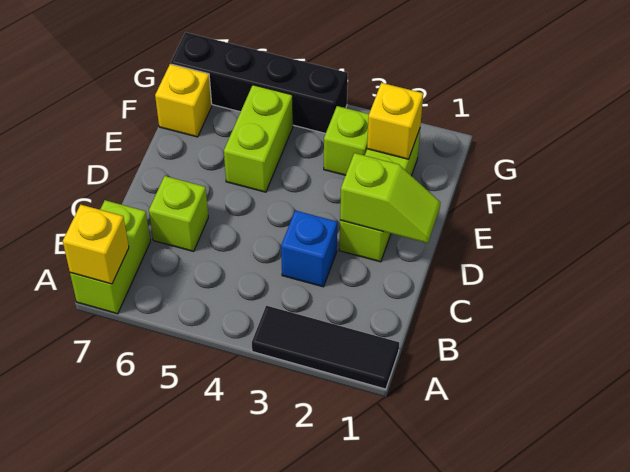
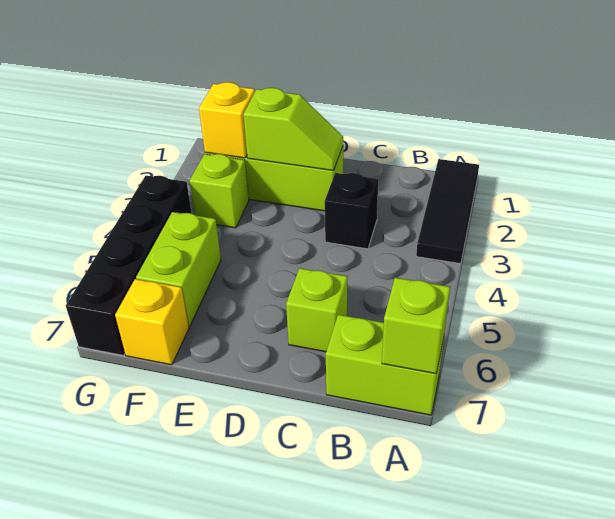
yellow brick A7 level 2 -> lime brick A7 level 2
blue brick C3 level 1 -> black brick C3 level 1
lime slope D1:D2 level 2 top 2 -> lime slope D2:E2 level 2 top E
lime brick E5:F5 level 1 -> lime brick F5:F6 level 1

